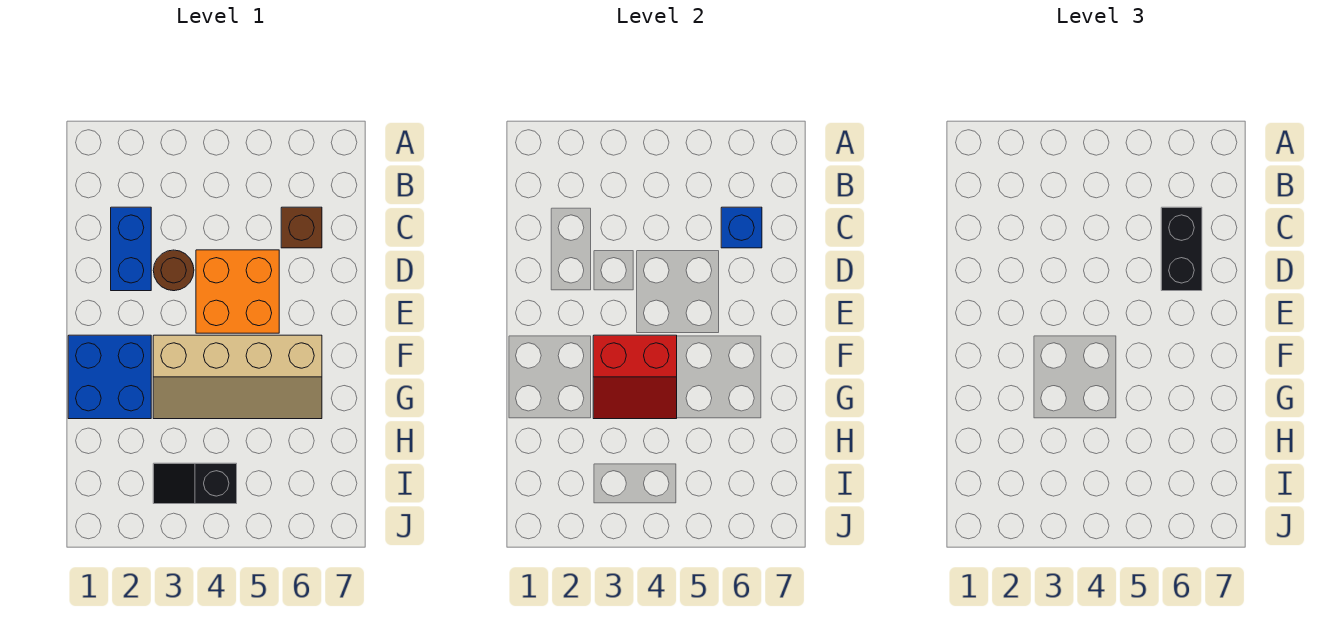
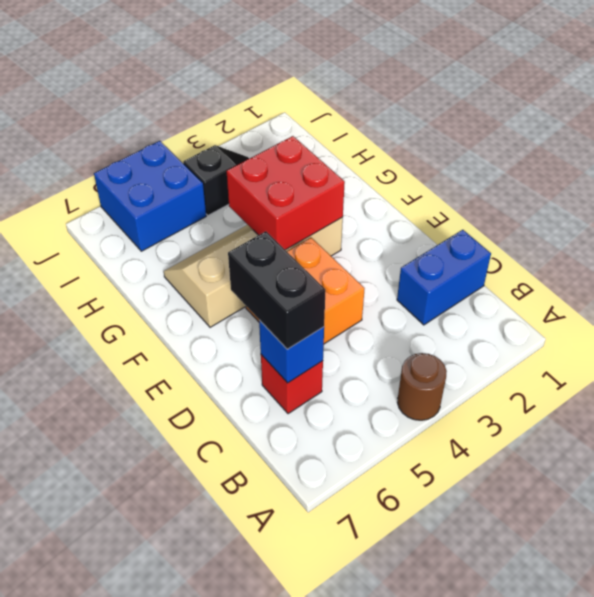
blue brick C2:D2 level 1 -> blue brick C1:C2 level 1
brown brick C6 level 1 -> red brick C6 level 1
brown round brick D3 level 1 -> brown round brick A4 level 1
blue brick F1:G2 level 1 -> blue brick I5:J6 level 1
red slope F3:G4 level 2 top F -> red brick F3:G4 level 2

